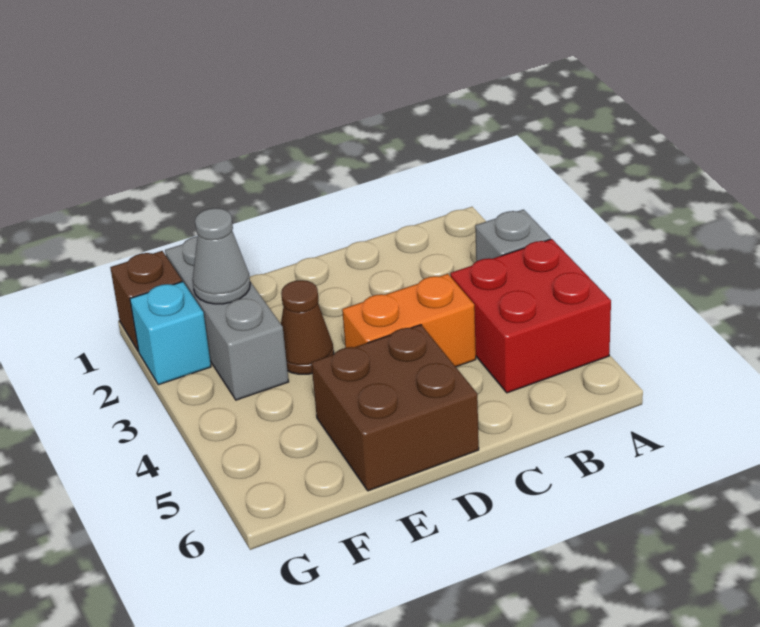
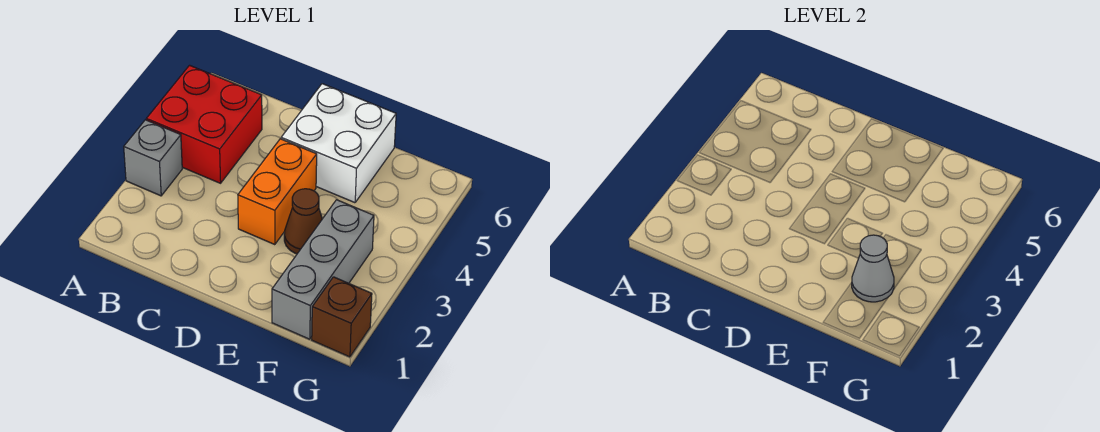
orange brick C4:D4 level 1 -> orange brick D3:D4 level 1
brown brick D5:E6 level 1 -> white brick D5:E6 level 1
cyan brick G2 level 1 -> none

